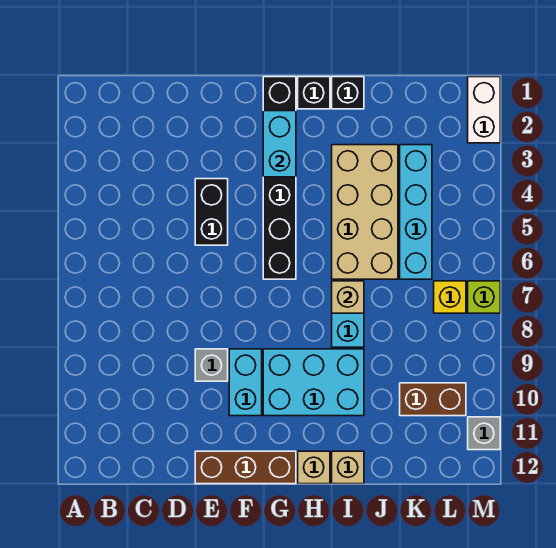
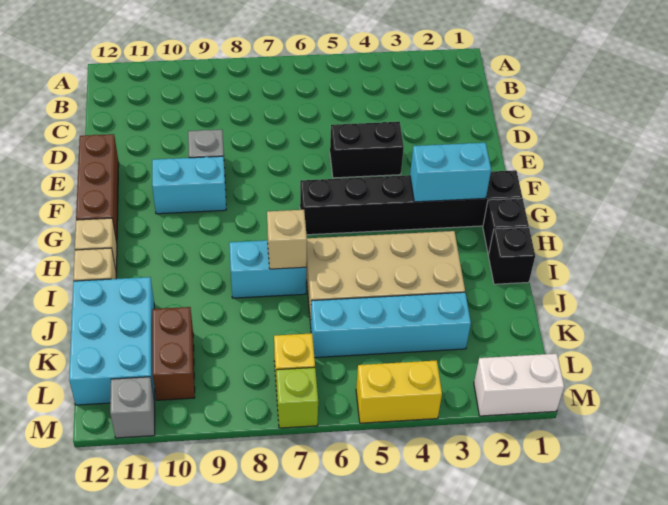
cyan brick G9:I10 level 1 -> cyan brick J11:L12 level 1
none -> yellow brick M4:M5 level 1

